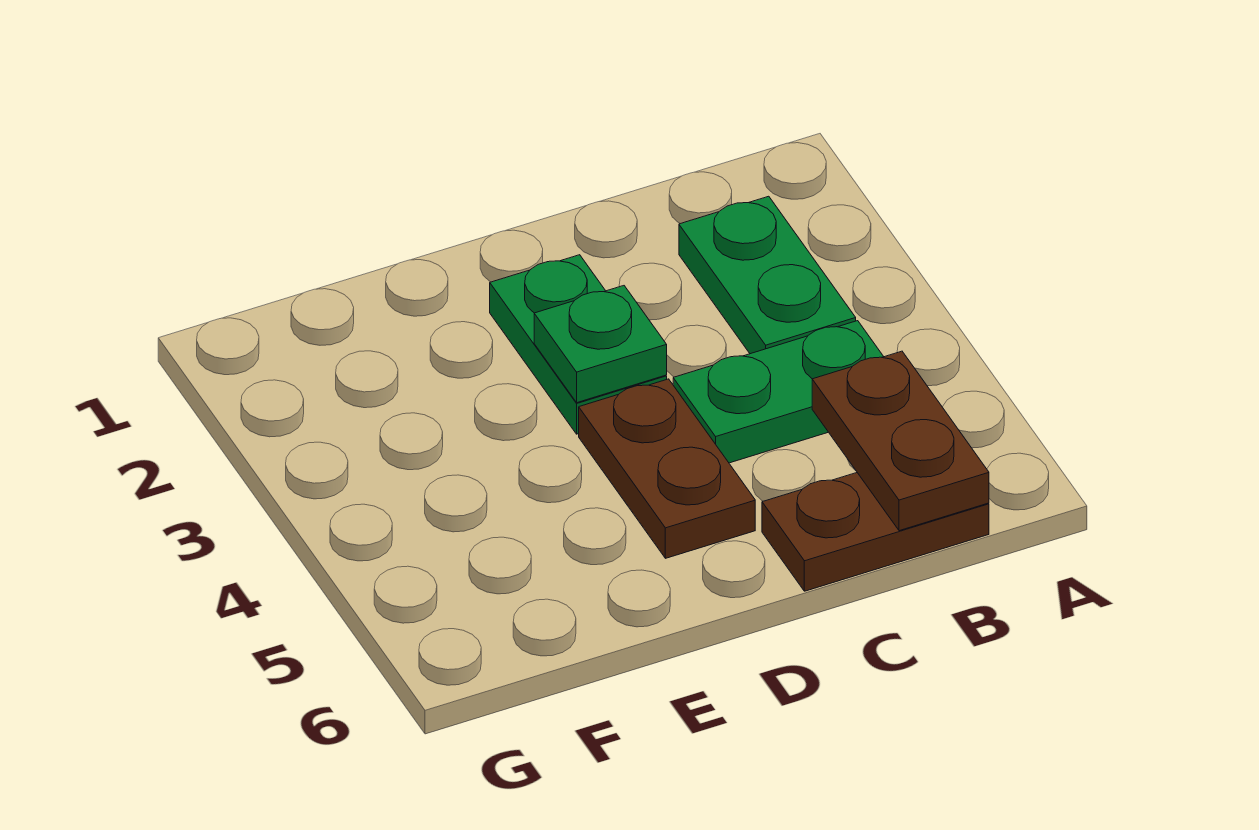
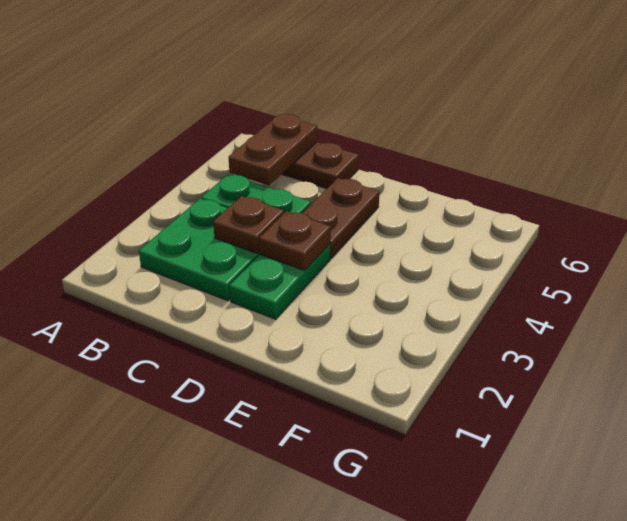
green plate B2:B3 level 1 -> green plate B2:C3 level 1
none -> brown plate C3 level 2
green plate D3 level 2 -> brown plate D3 level 2

